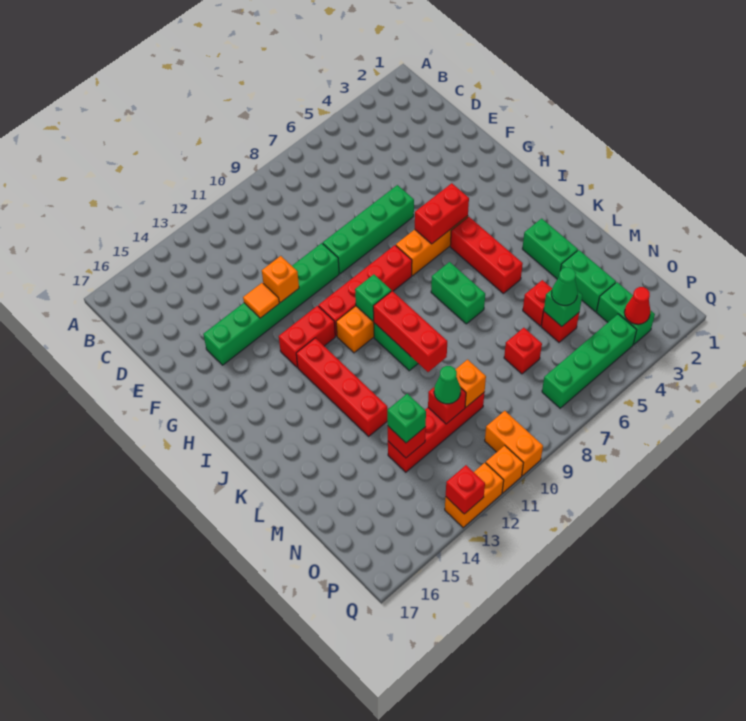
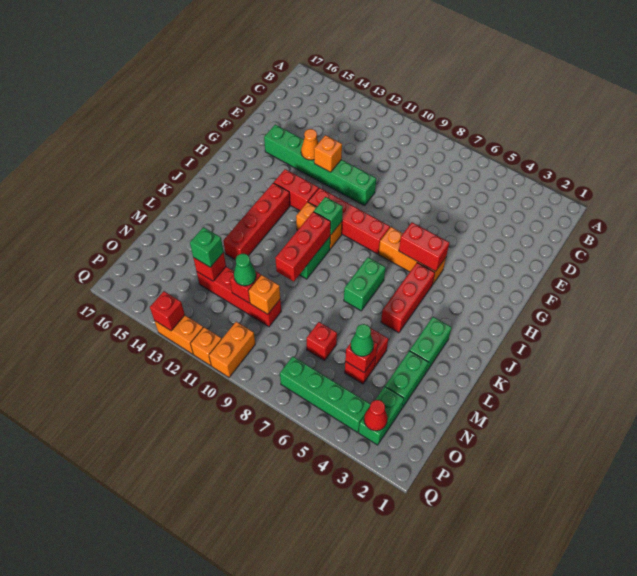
green brick F6:F9 level 1 -> none
orange tile F13 level 2 -> orange cone F13 level 2
green brick N5 level 2 -> red brick N5 level 2

